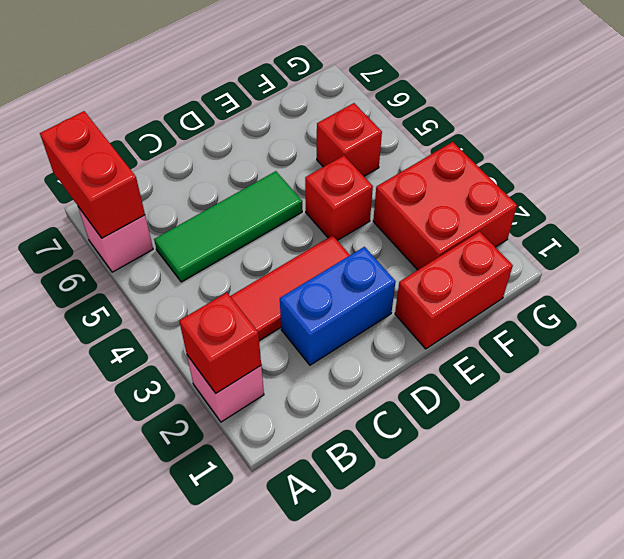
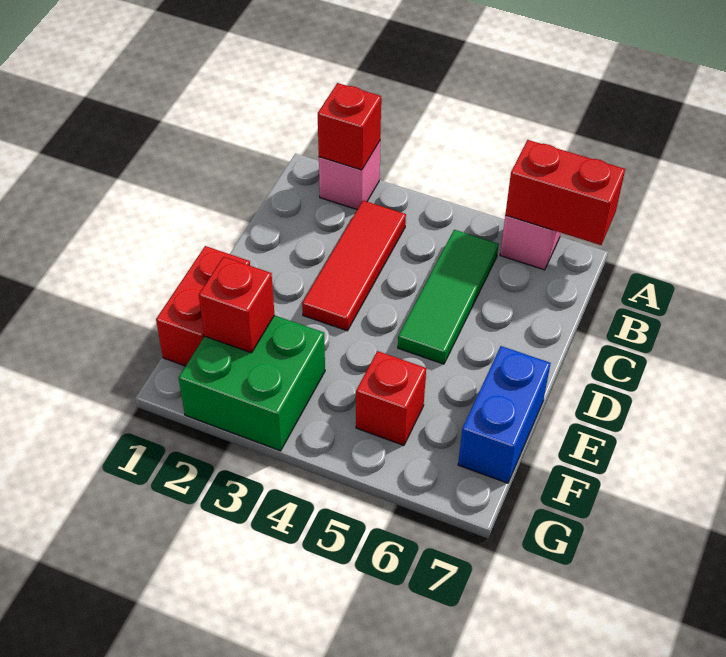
blue brick C2:D2 level 1 -> blue brick E7:F7 level 1
red brick E4 level 1 -> red brick F2 level 2
red brick F2:G3 level 1 -> green brick F2:G3 level 1

